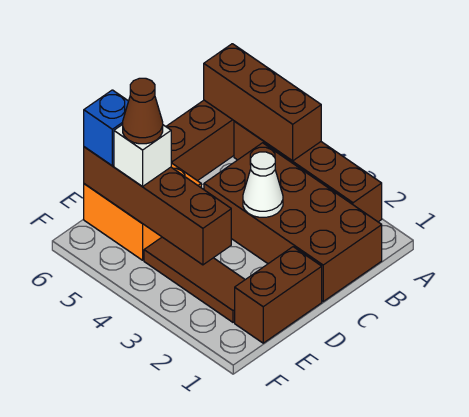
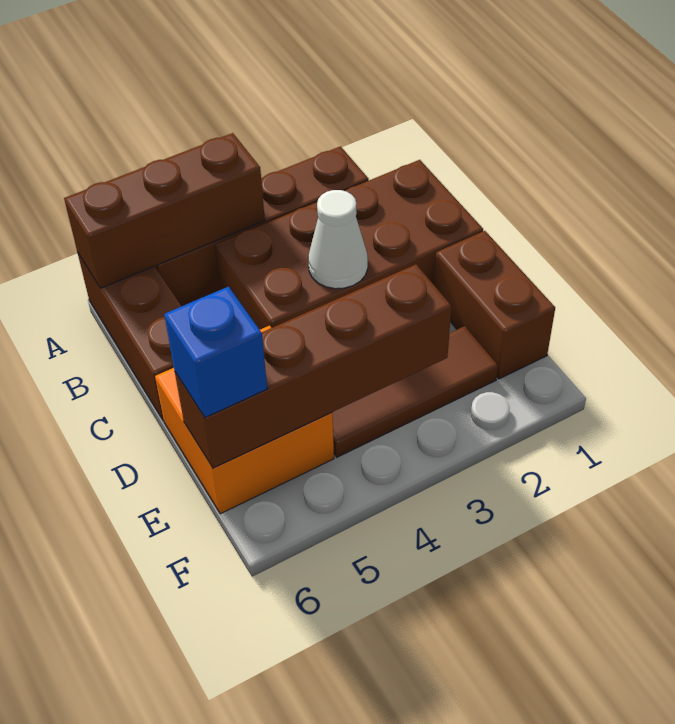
white brick E5 level 3 -> none
brown cone E5 level 4 -> none

